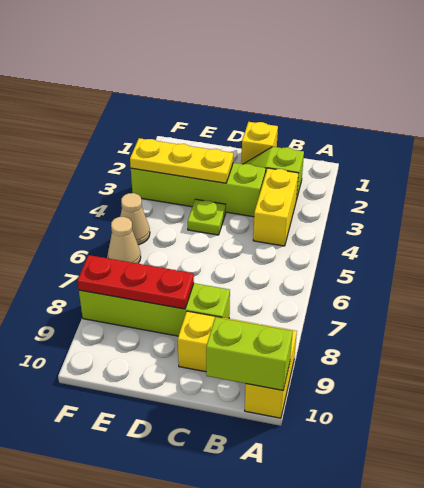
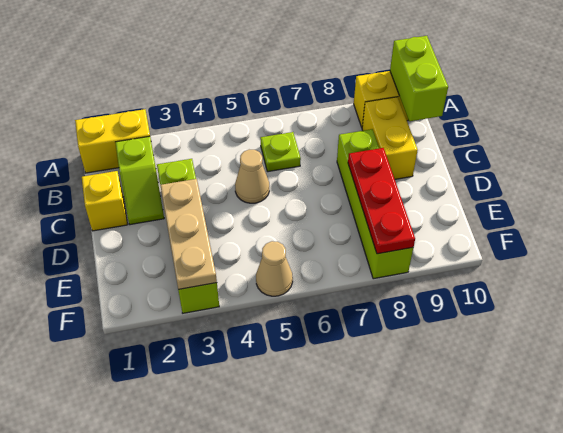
yellow brick B3:B4 level 1 -> yellow brick A1:A2 level 1
yellow plate D3:F3 level 2 -> tan plate D3:F3 level 2
lime plate D4 level 1 -> lime plate B6 level 1
tan cone F6 level 1 -> tan cone C5 level 1

